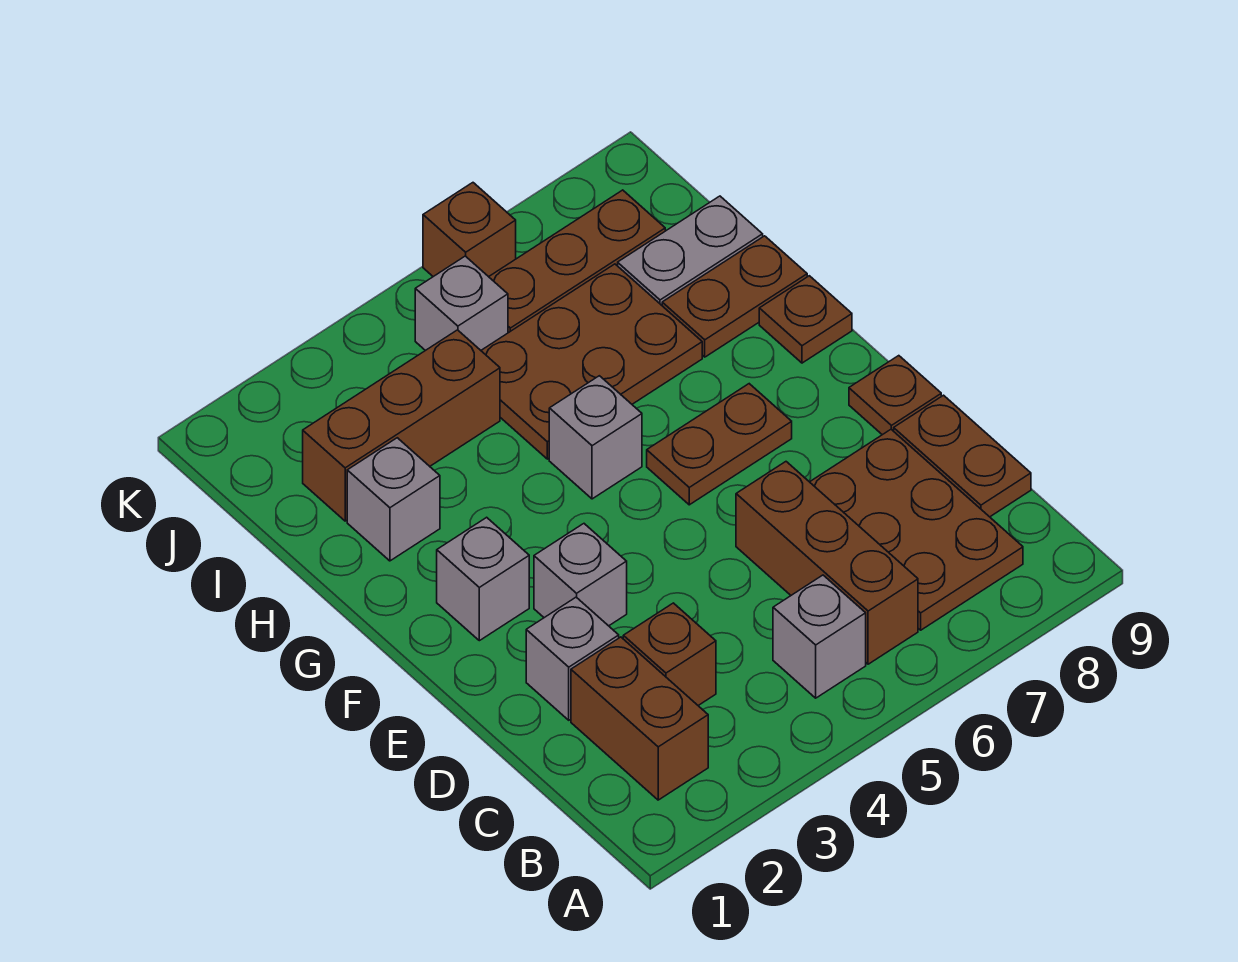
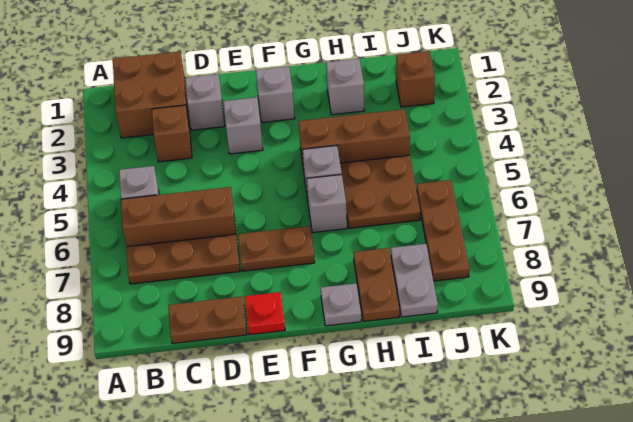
brown brick B2:C2 level 1 -> brown brick B1:C2 level 1
brown plate B7:D8 level 1 -> brown plate B7:D7 level 1
brown plate E9 level 1 -> red plate E9 level 1
brown plate F6:F7 level 1 -> brown plate E7:F7 level 1
brown plate G9 level 1 -> grey plate G9 level 1
brown plate H5:I7 level 1 -> brown plate H5:I6 level 1
brown brick I2:I4 level 1 -> brown brick G4:I4 level 1
grey brick J5 level 1 -> grey brick G6 level 1
brown brick K6 level 1 -> brown brick J2 level 1

